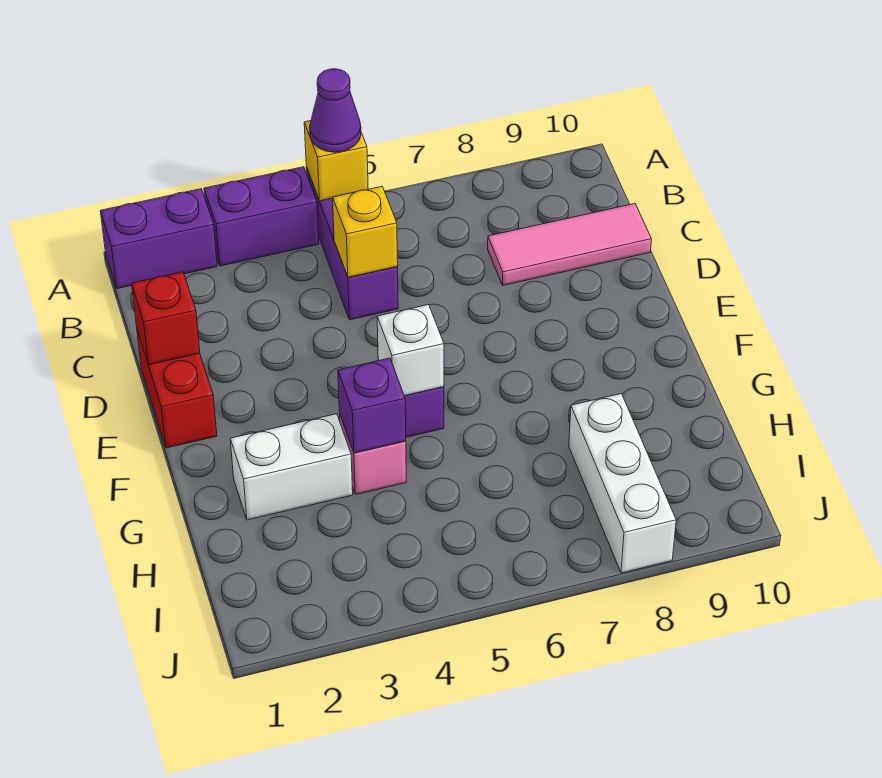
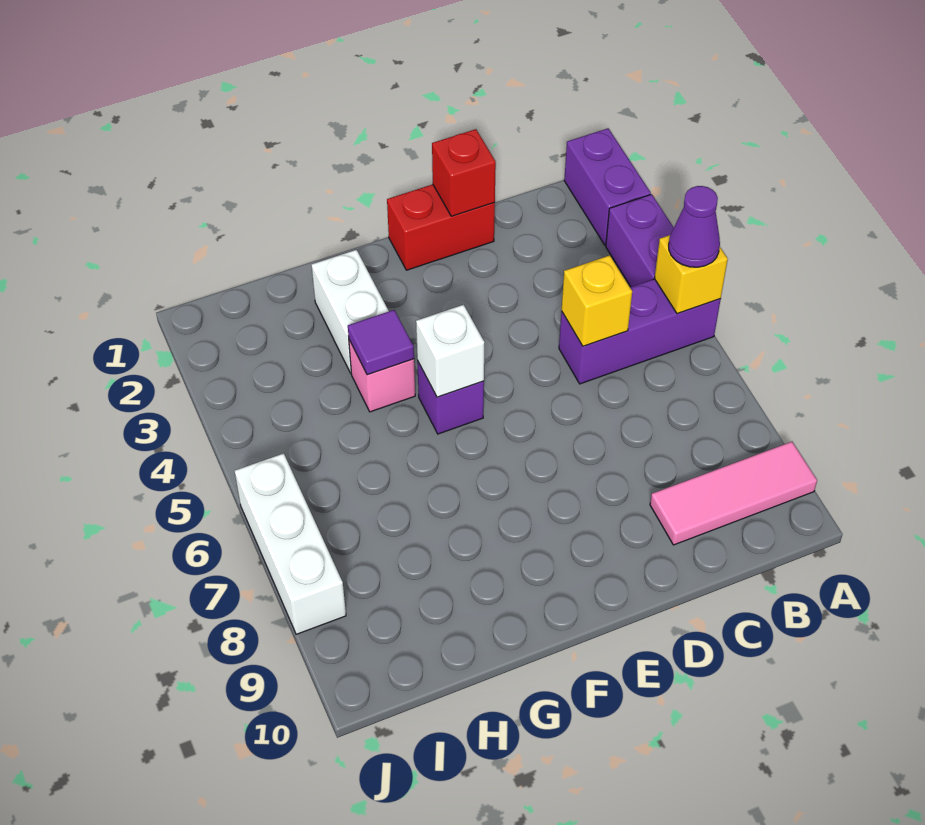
pink tile C8:C10 level 1 -> pink tile A9:C9 level 1
purple brick G4 level 2 -> purple tile G4 level 2
white brick H8:J8 level 1 -> white brick J6:J8 level 1

